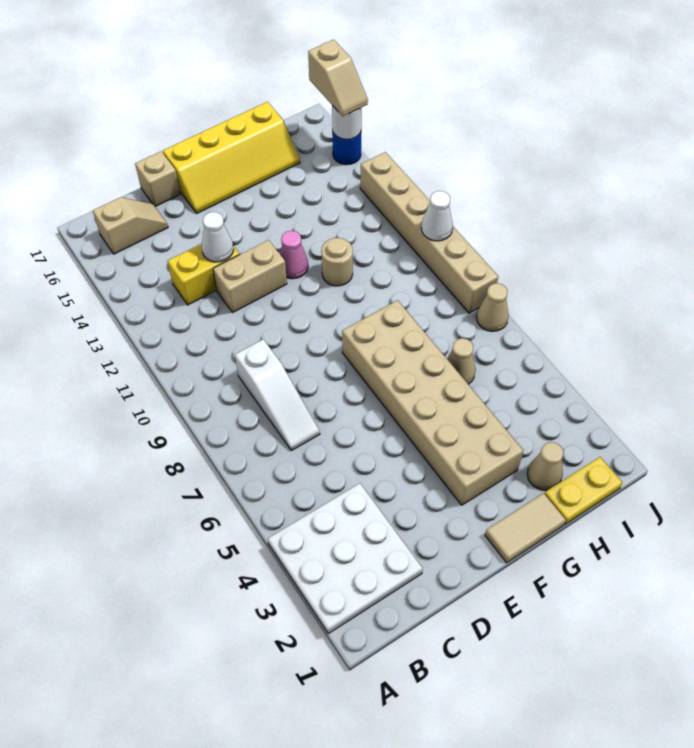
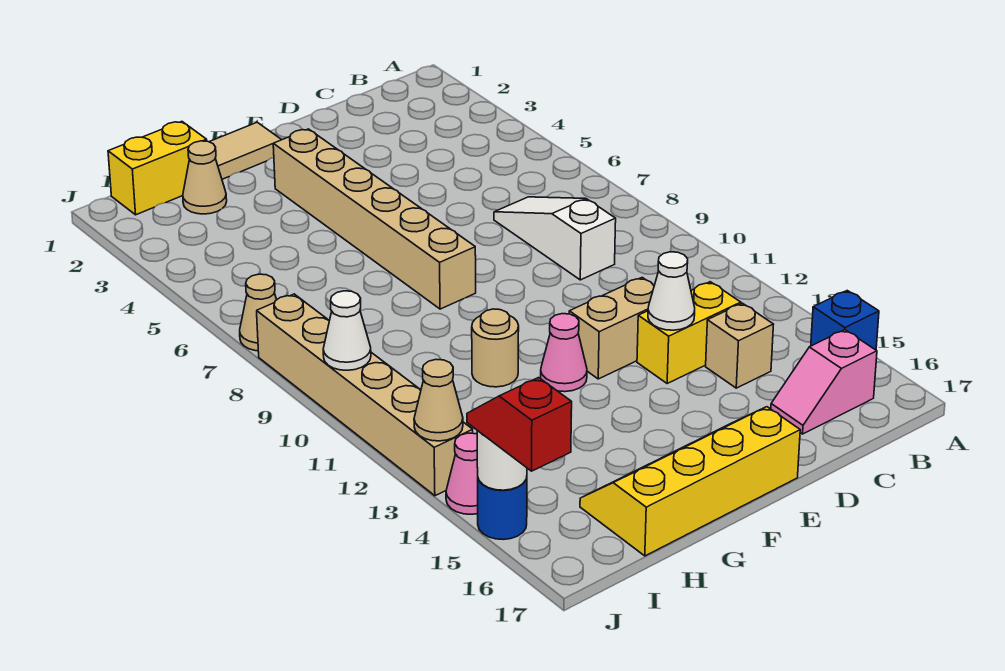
white plate A2:C4 level 1 -> none
none -> blue brick A15 level 1
tan slope B16:C16 level 1 top B -> pink slope B16:C16 level 1 top B
tan brick D17 level 1 -> tan brick C14 level 1
tan brick F3:G8 level 1 -> tan brick F3:F8 level 1
yellow plate H1:I1 level 1 -> yellow brick H1:I1 level 1
tan cone H6 level 1 -> tan cone J13 level 2
none -> pink cone J14 level 1
tan slope J15:J16 level 3 top 16 -> red slope J15:J16 level 3 top 16

